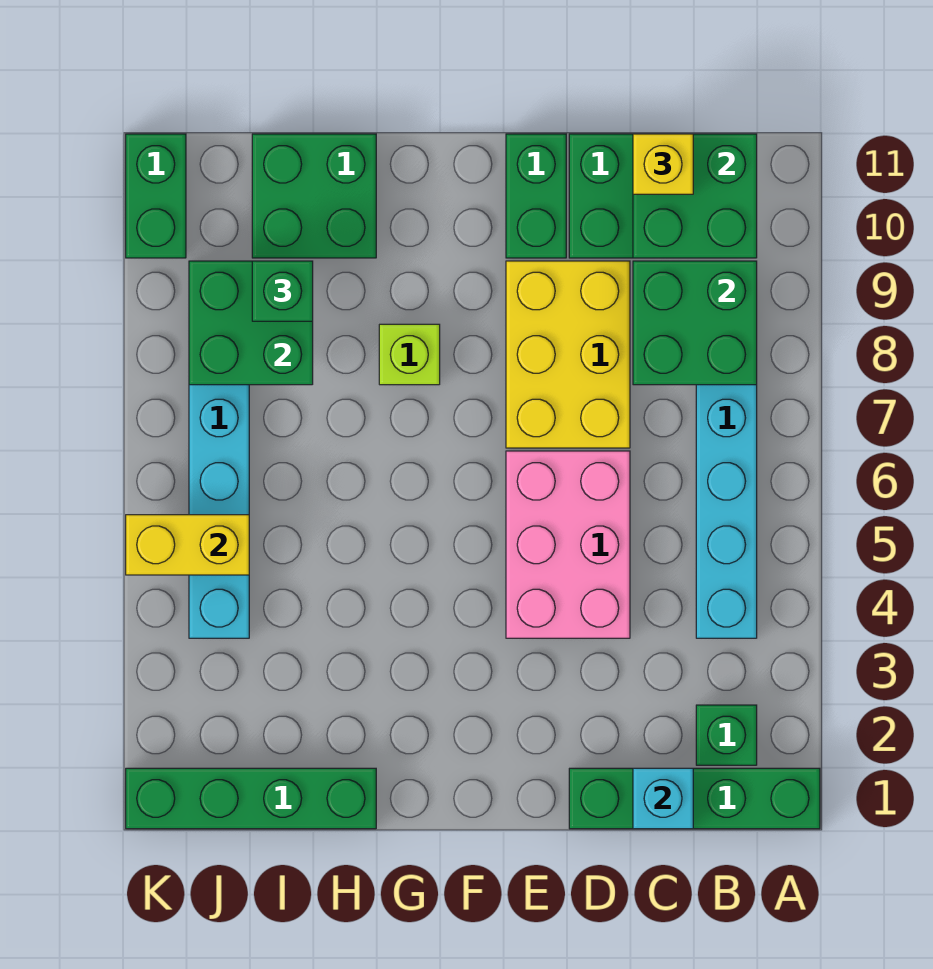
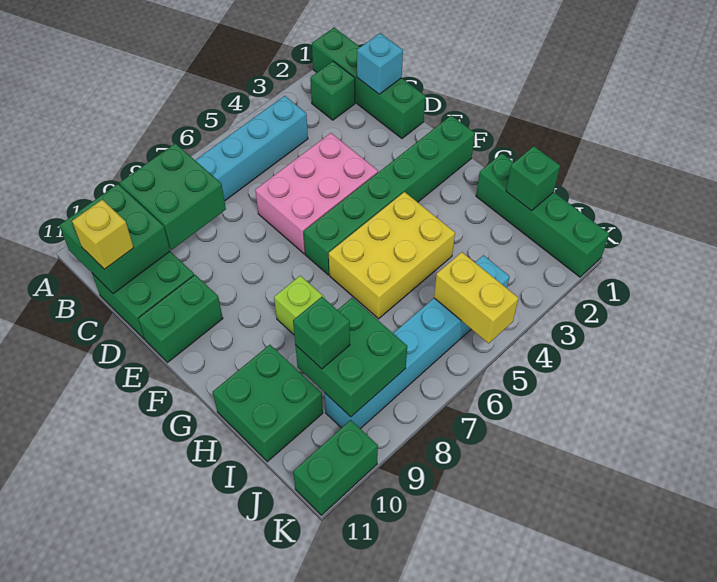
yellow brick D7:E9 level 1 -> yellow brick G4:H6 level 1
none -> green brick F1:F6 level 1
none -> green brick I1 level 2

